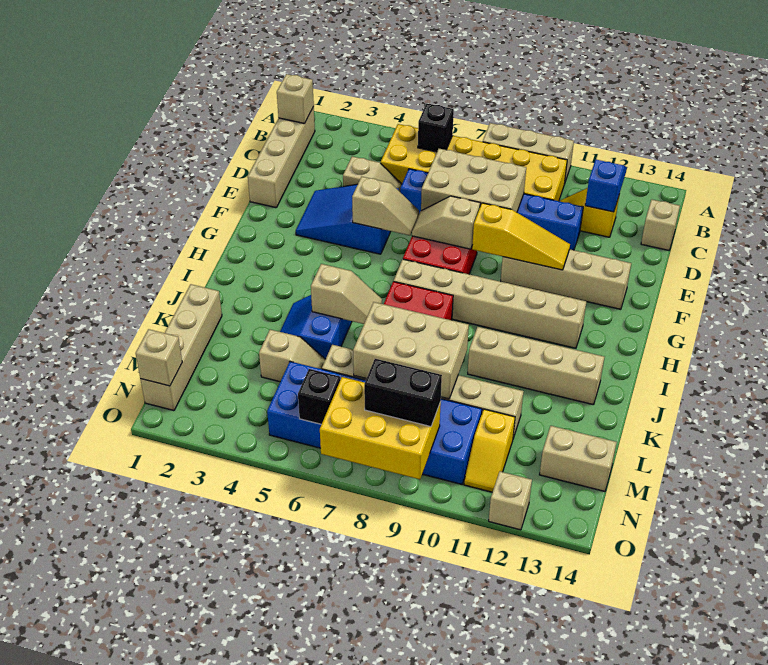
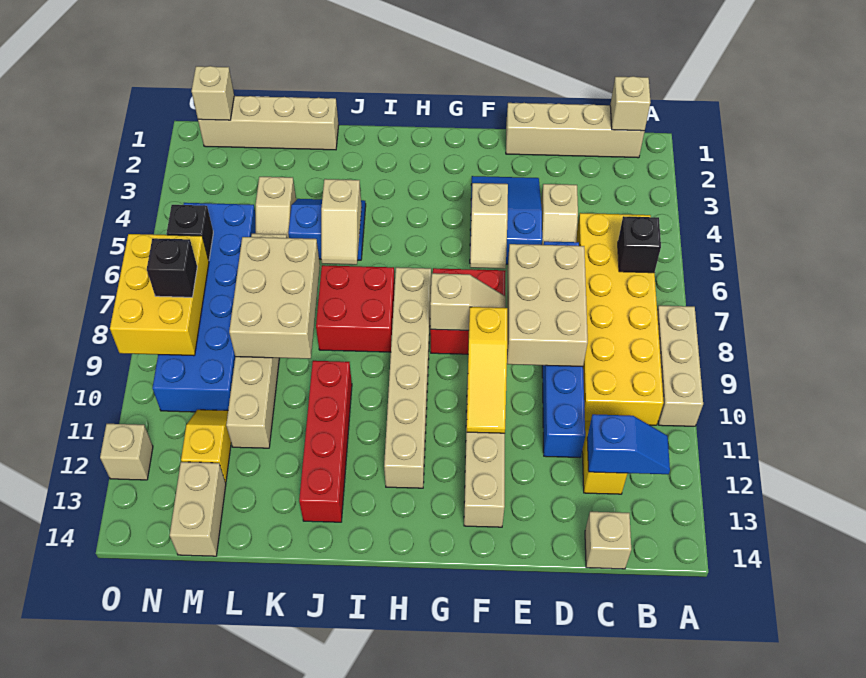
tan slope F7:F8 level 2 top 8 -> tan slope F8:G8 level 2 top G
tan brick J10:J13 level 1 -> red brick J10:J13 level 1
yellow slope M11:N11 level 1 top M -> yellow slope M11:M12 level 1 top 12
black brick N8:N9 level 3 -> black brick N8 level 3

